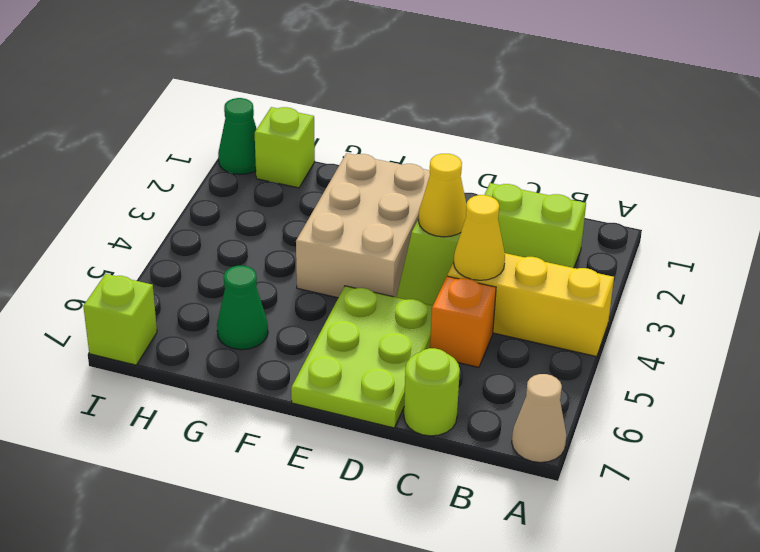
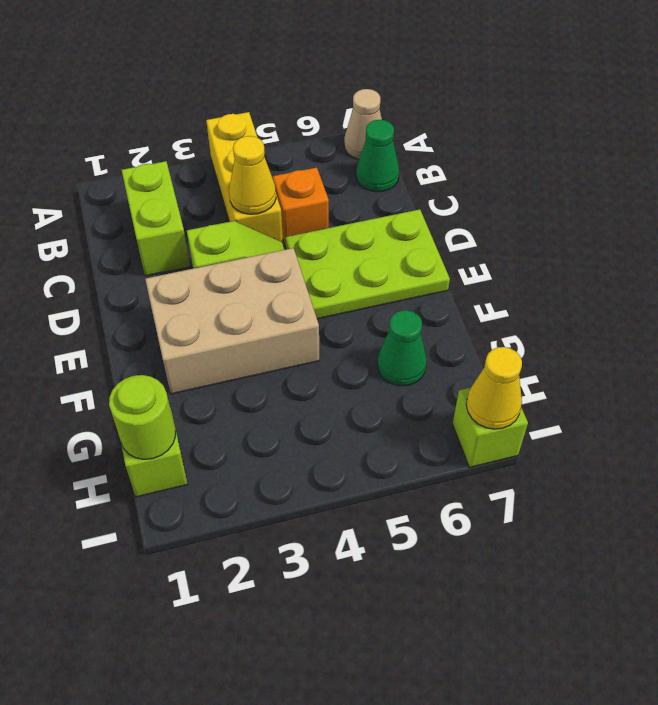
lime round brick C7 level 1 -> lime round brick H1 level 2
yellow cone D3 level 2 -> yellow cone I7 level 2
green cone I1 level 1 -> green cone B7 level 1

